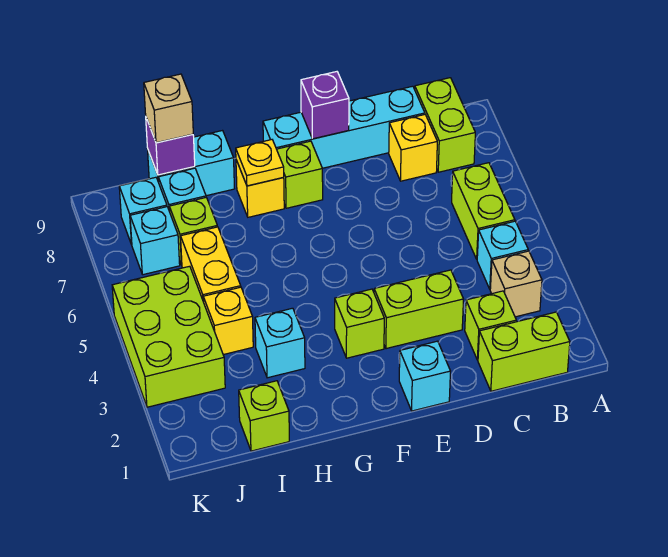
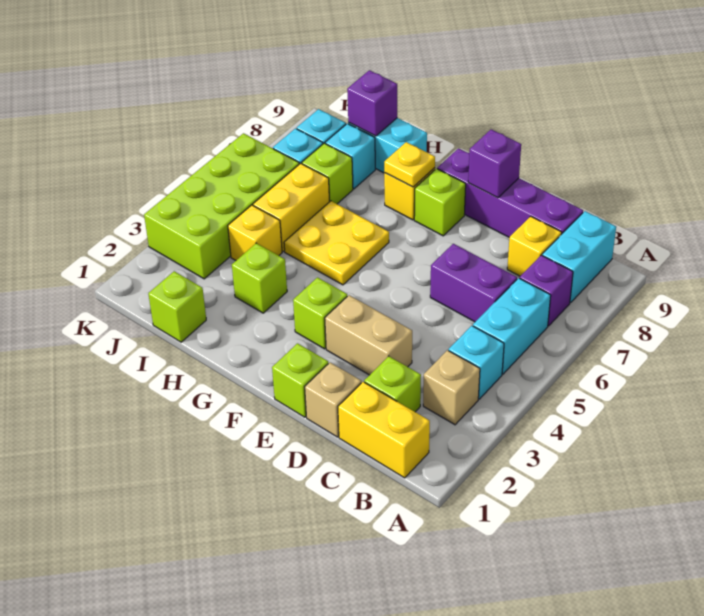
lime brick B1:C1 level 1 -> yellow brick B1:C1 level 1
lime brick B5:B6 level 1 -> cyan brick B5:B6 level 1
none -> purple brick B7 level 1
lime brick B8:B9 level 1 -> cyan brick B8:B9 level 1
none -> purple brick C6:D6 level 1
cyan brick C9:F9 level 1 -> purple brick C9:F9 level 1
lime brick D3:E3 level 1 -> tan brick D3:E3 level 1
cyan brick E1 level 1 -> lime brick E1 level 1
none -> yellow plate G5:H6 level 1
cyan brick H3 level 1 -> lime brick H3 level 1
tan brick I9 level 3 -> tan brick D1 level 1
lime brick J3:K5 level 1 -> lime brick J3:K6 level 1

